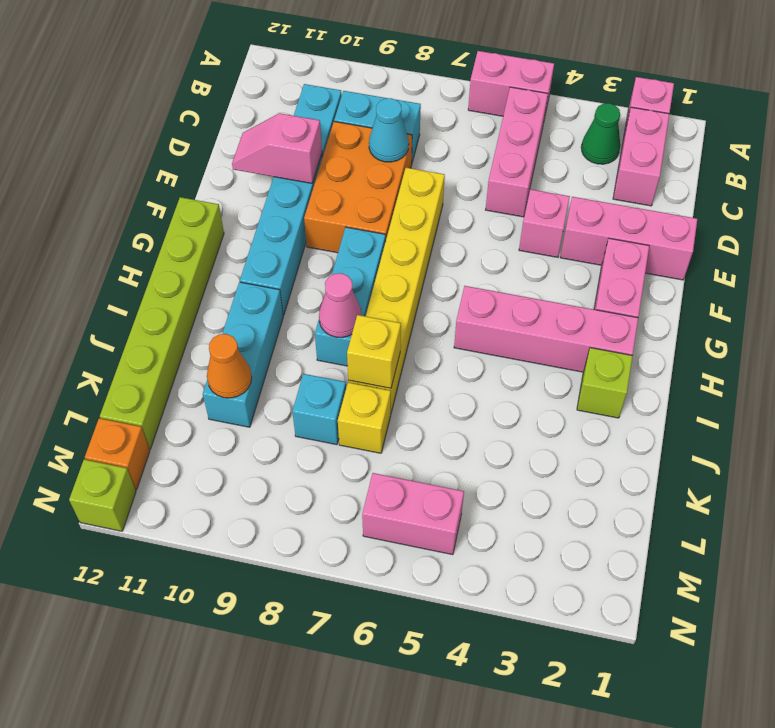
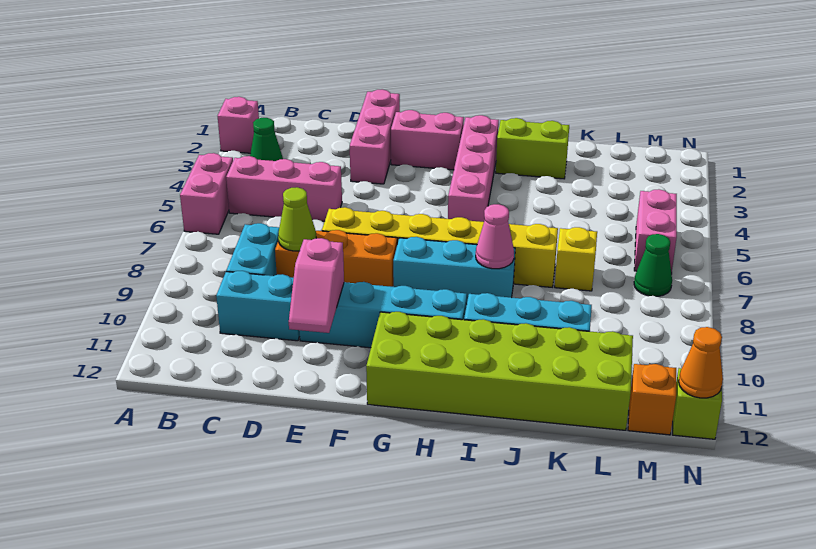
pink brick B2:C2 level 1 -> none
orange brick D8:F9 level 1 -> orange brick D8:F8 level 1
cyan cone D8 level 2 -> lime cone D8 level 2
pink brick E4 level 1 -> none
lime brick G12:L12 level 1 -> lime brick G11:L12 level 1
lime brick I2 level 1 -> lime brick I2:J2 level 1
yellow brick J7 level 2 -> none
cyan brick K8 level 1 -> none
orange cone K10 level 2 -> orange cone N12 level 2
none -> green cone M7 level 1

